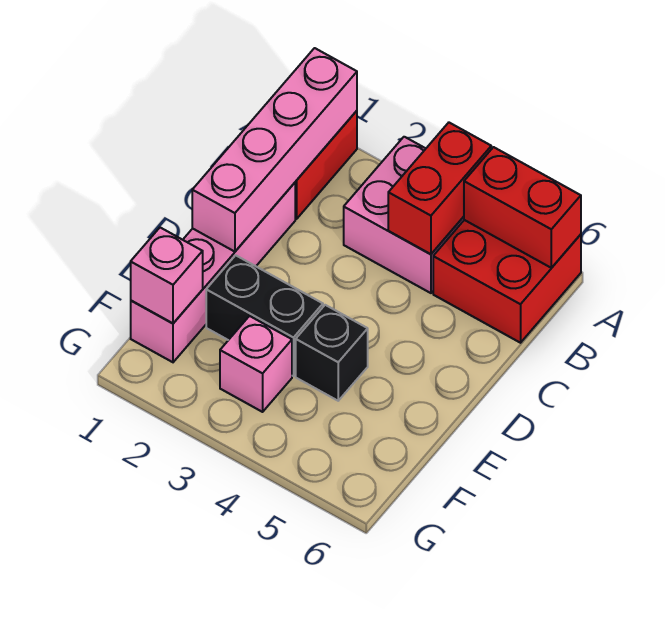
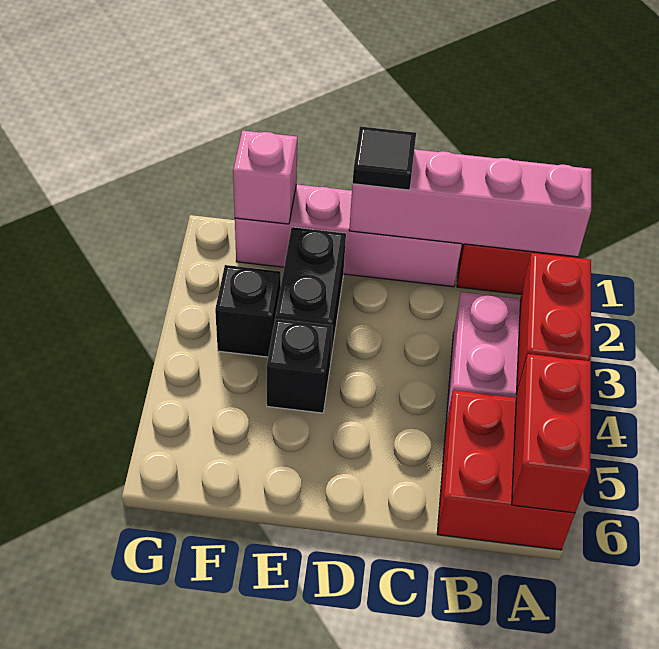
red brick A4:B4 level 2 -> red brick A3:A4 level 2
none -> black tile D1 level 3
pink brick F3 level 1 -> black brick F3 level 1

